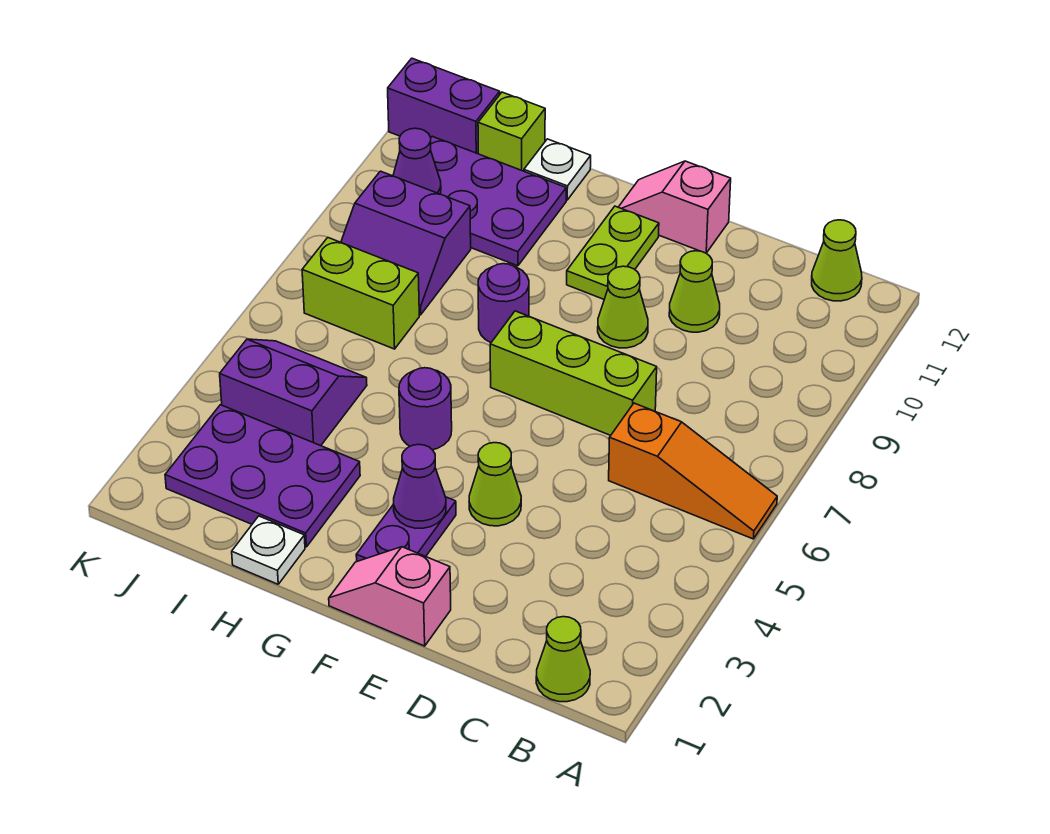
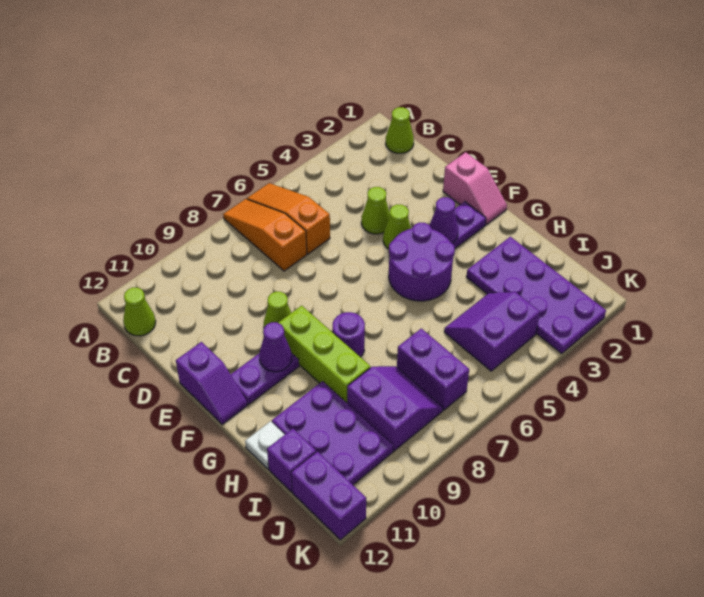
none -> orange slope A7:C7 level 1 top C
lime brick D7:F7 level 1 -> lime brick F9:H9 level 1
lime cone D10 level 1 -> lime cone D4 level 1
pink slope E12:F12 level 1 top E -> purple slope E12:F12 level 1 top E
lime plate F10:F11 level 1 -> purple plate F10:F11 level 1
purple round brick G5 level 1 -> purple round brick F4:G5 level 1
white plate H1 level 1 -> none
purple plate H2:J3 level 1 -> purple plate H2:K3 level 1
purple slope I4:J5 level 1 top 4 -> purple slope I4:J5 level 1 top J
lime brick I7:J7 level 1 -> purple brick I7:J7 level 1
lime brick I12 level 1 -> purple brick I12 level 1
purple cone J10 level 2 -> purple cone F10 level 2

